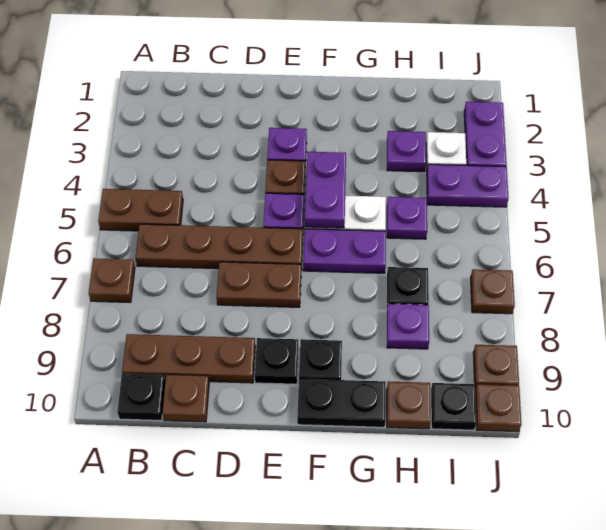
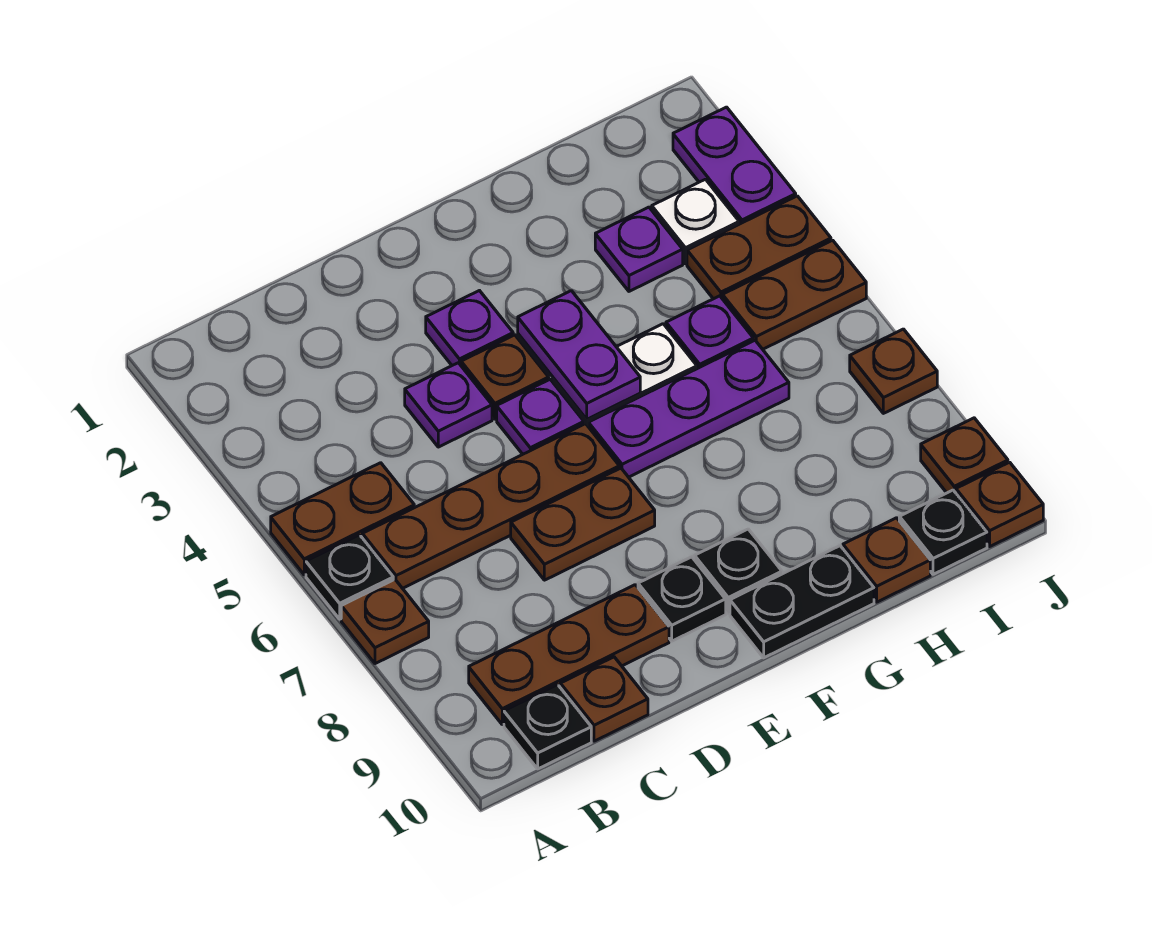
purple plate F6:G6 level 1 -> purple plate F6:H6 level 1
black plate H7 level 1 -> black plate A6 level 1
purple plate H8 level 1 -> purple plate D4 level 1
purple plate I4:J4 level 1 -> brown plate I4:J4 level 1
none -> brown plate I5:J5 level 1

